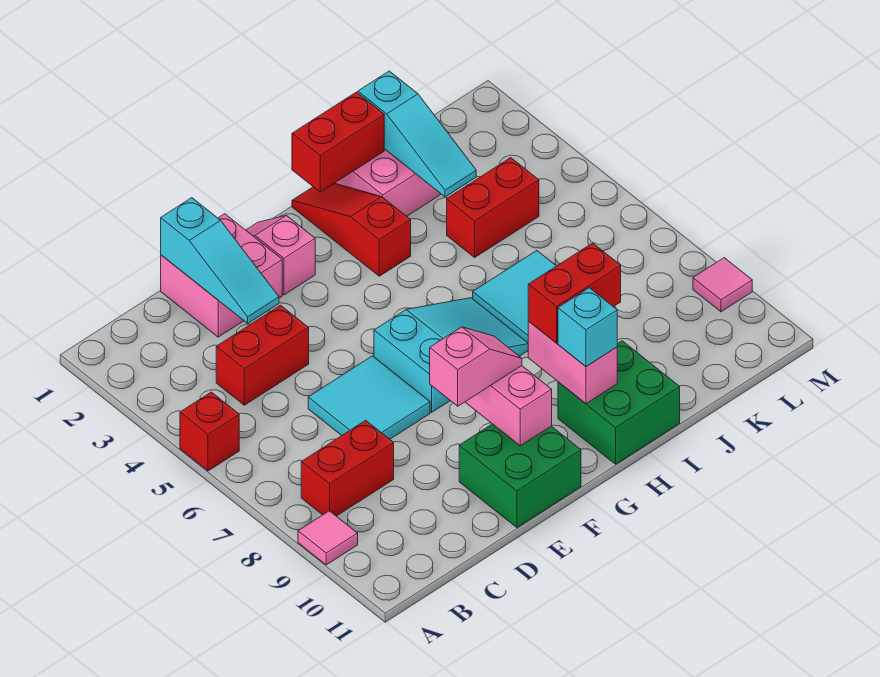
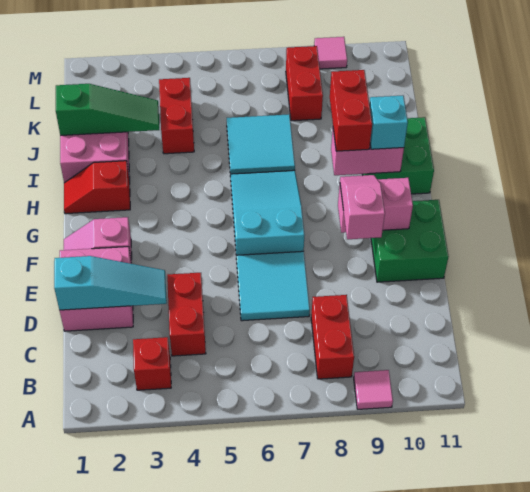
red brick A5 level 1 -> red brick B3 level 1
red slope H1:H3 level 1 top 3 -> red slope H1:H2 level 1 top 2
red brick H1:I1 level 2 -> red brick K8:L8 level 1
cyan slope J1:J3 level 2 top 1 -> green slope J1:J3 level 2 top 1

